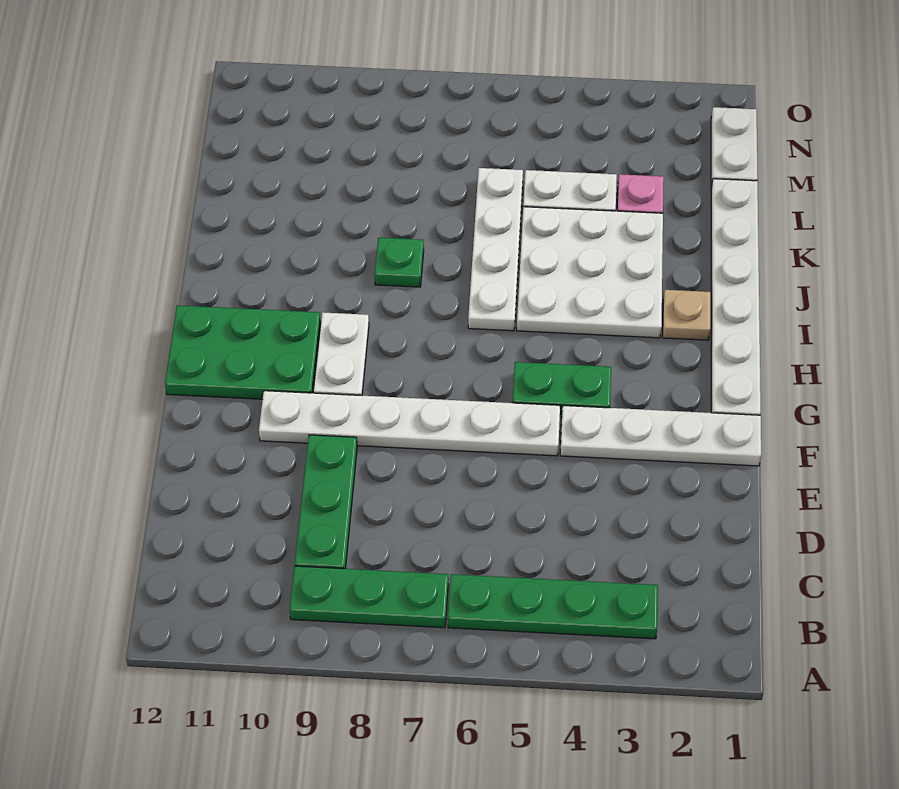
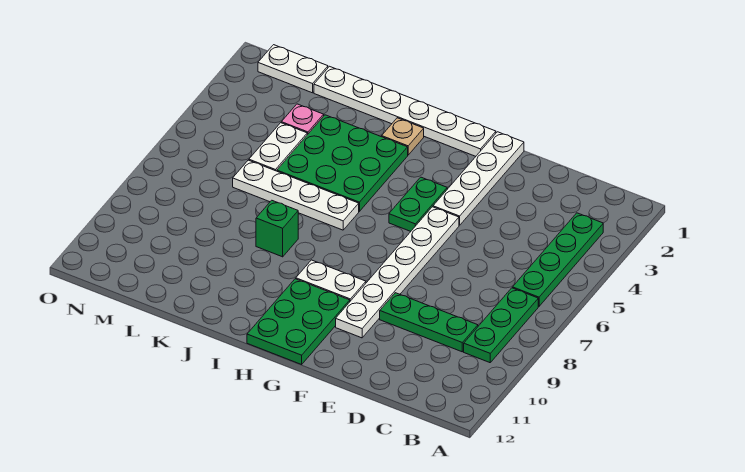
white plate I3:K5 level 1 -> green plate I3:K5 level 1
green plate J8 level 1 -> green brick J8 level 1

